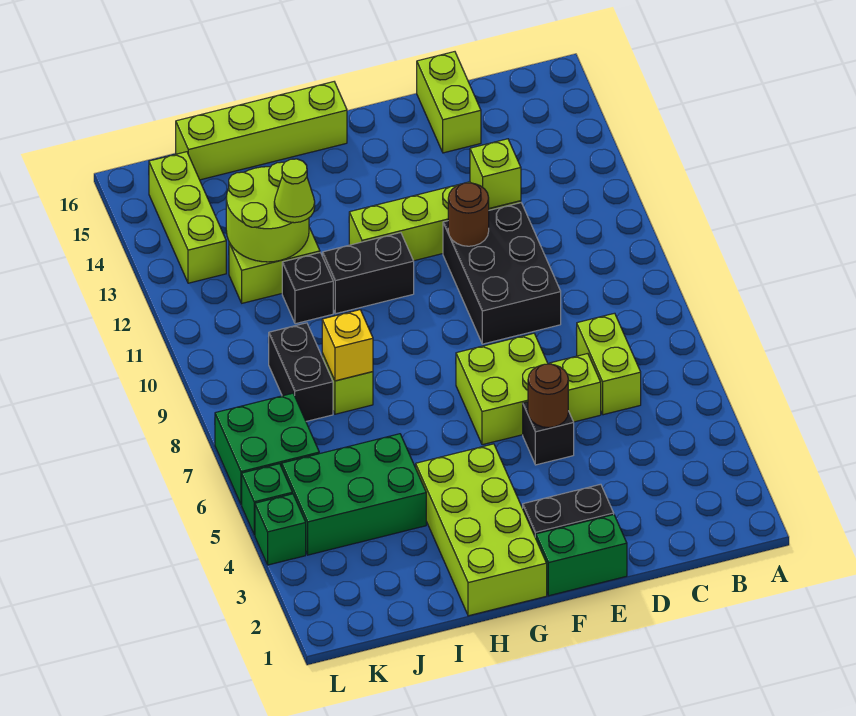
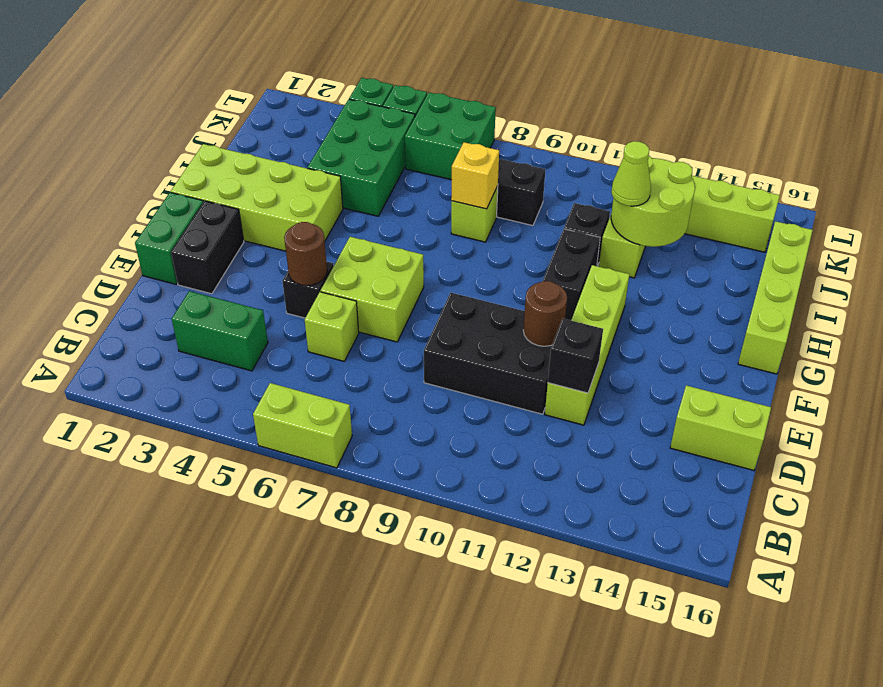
none -> green brick C3:C4 level 1
lime brick C6:C7 level 1 -> lime brick A6:A7 level 1
lime brick D12 level 2 -> black brick D12 level 2

